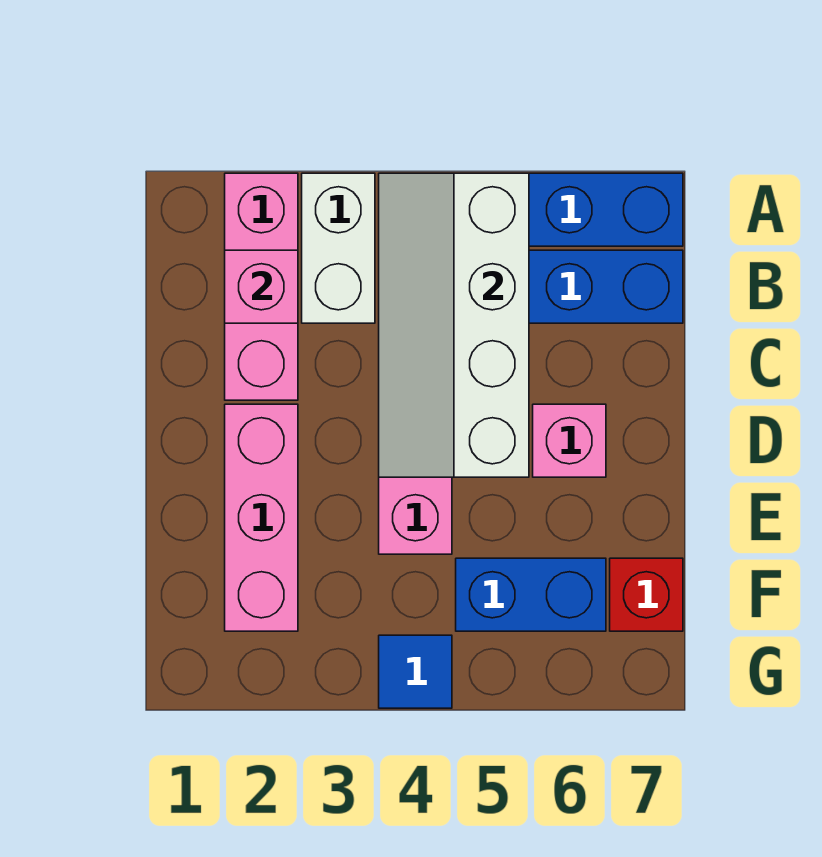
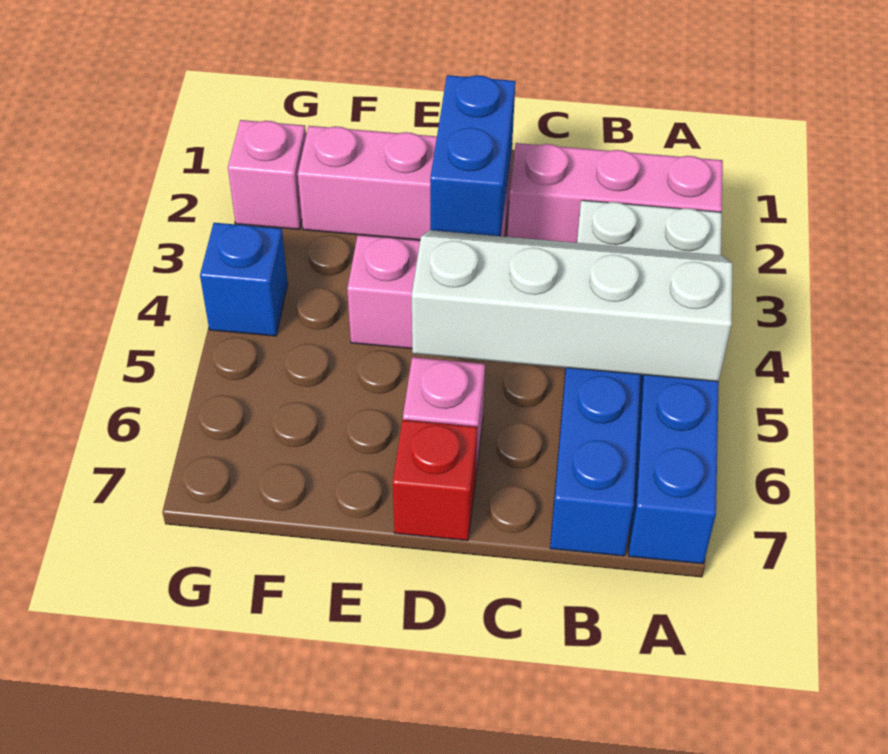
pink brick B2 level 2 -> pink brick G2 level 1
blue brick F5:F6 level 1 -> blue brick D2:D3 level 2
red brick F7 level 1 -> red brick D7 level 1
blue tile G4 level 1 -> blue brick G4 level 1

